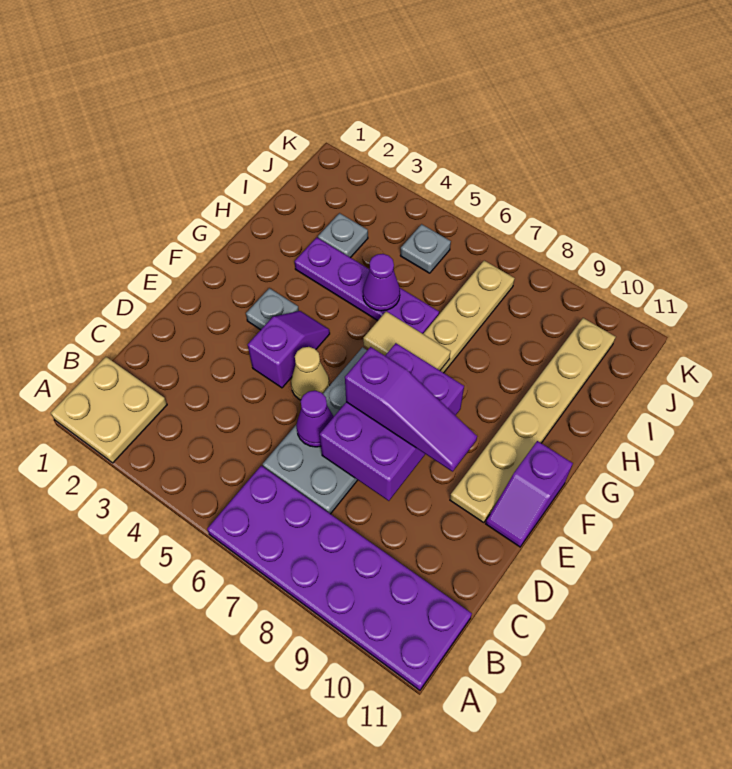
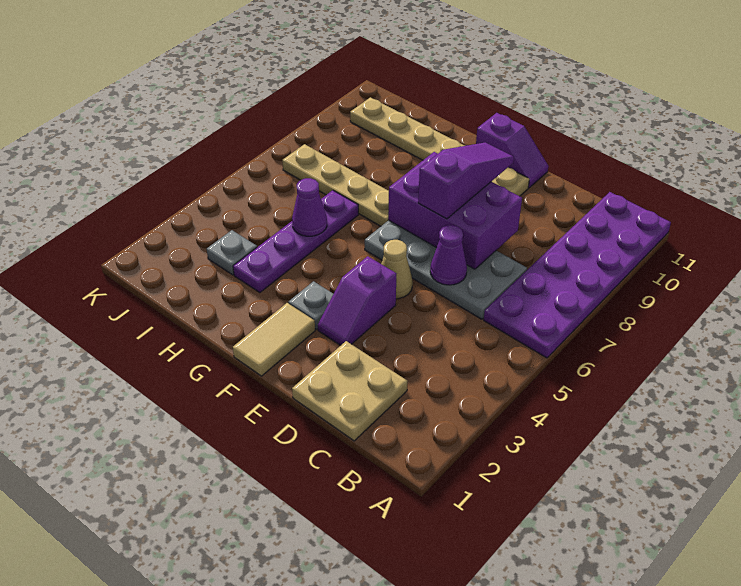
tan plate A1:B2 level 1 -> tan plate C1:D2 level 1
purple slope E4:F4 level 1 top E -> purple slope E3:E4 level 1 top 4
tan tile G6:G7 level 2 -> tan tile F1:F2 level 1
grey plate J5 level 1 -> none

